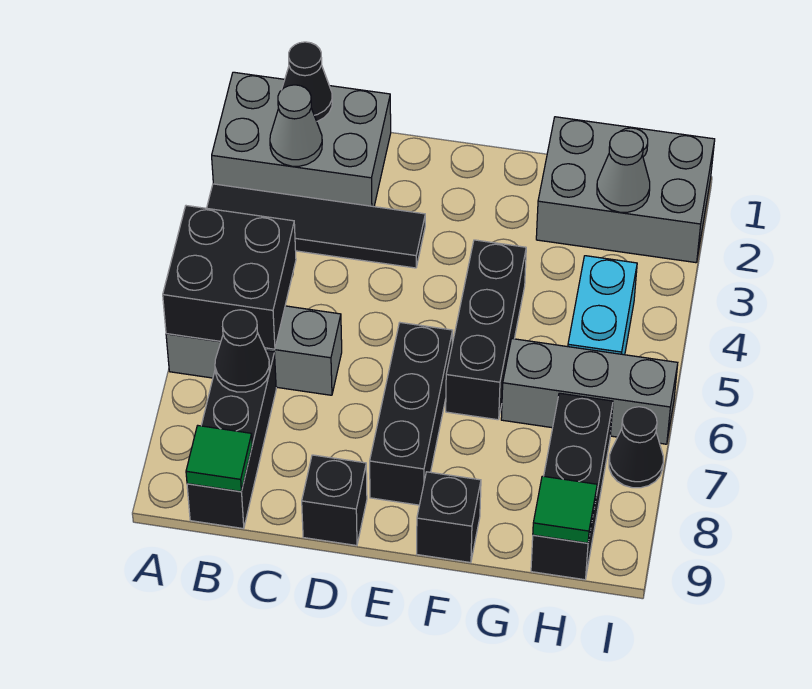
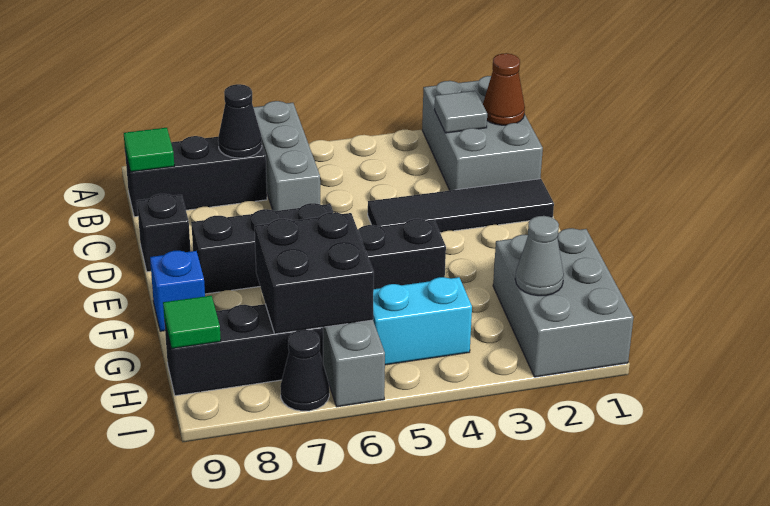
black tile A3:D3 level 1 -> black tile D1:D4 level 1
black brick A5:B6 level 2 -> black brick G6:H7 level 2
black cone B1 level 2 -> brown cone B1 level 2
grey cone B2 level 2 -> grey tile B2 level 2
black brick F9 level 1 -> blue brick F9 level 1

